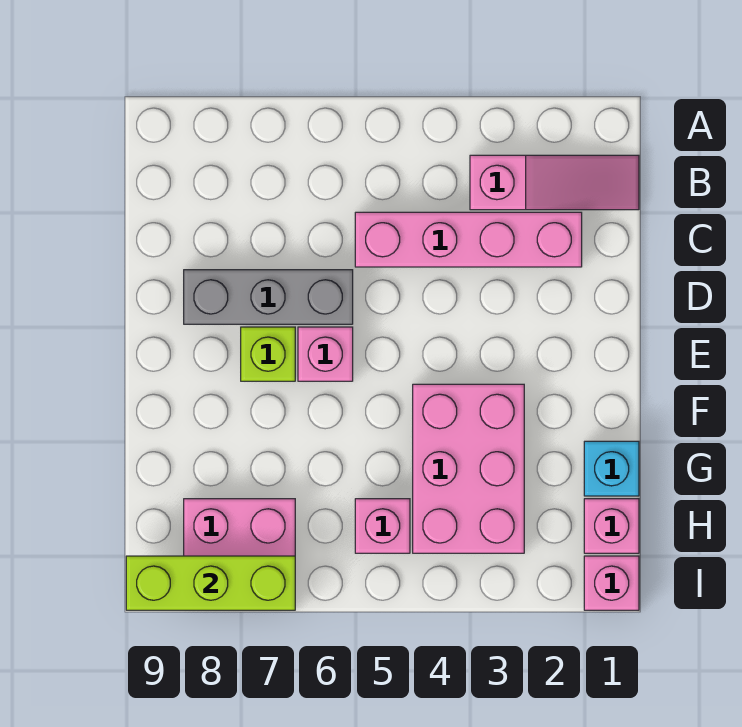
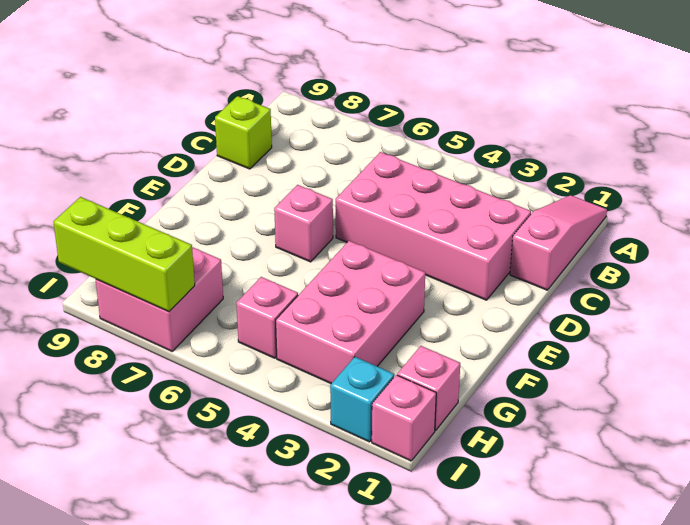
pink slope B1:B3 level 1 top 3 -> pink slope A1:C1 level 1 top C
pink brick C2:C5 level 1 -> pink brick C2:D5 level 1
grey brick D6:D8 level 1 -> none
lime brick E7 level 1 -> lime brick C9 level 1
cyan brick G1 level 1 -> cyan brick I2 level 1

